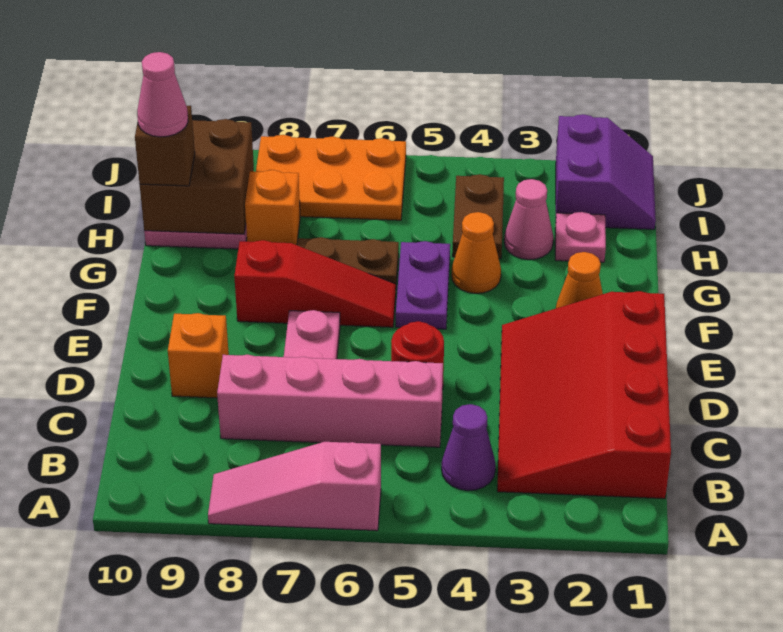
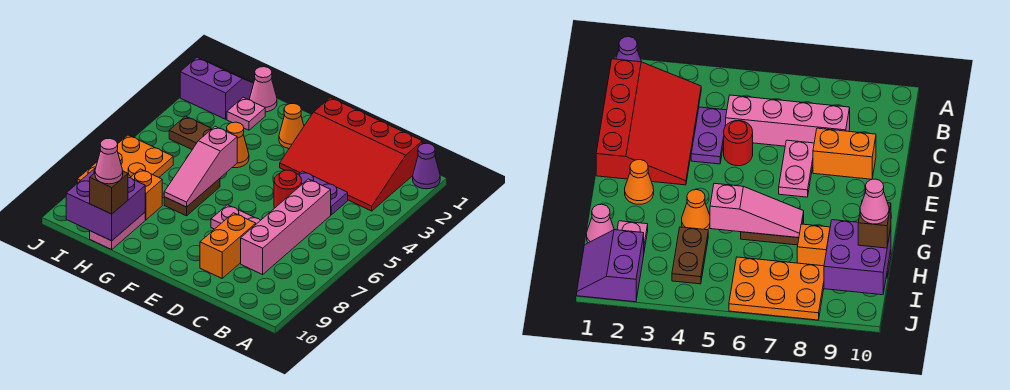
pink slope A6:A8 level 1 top 6 -> pink slope G5:G7 level 2 top 5
purple cone B4 level 1 -> purple cone A1 level 1
orange brick D9 level 1 -> orange brick D8:D9 level 1
purple plate F5:G5 level 1 -> purple plate C4:D4 level 1
red slope F6:F8 level 1 top 8 -> none
pink cone H3 level 1 -> pink cone H1 level 1
brown brick H9:I10 level 2 -> purple brick H9:I10 level 2

